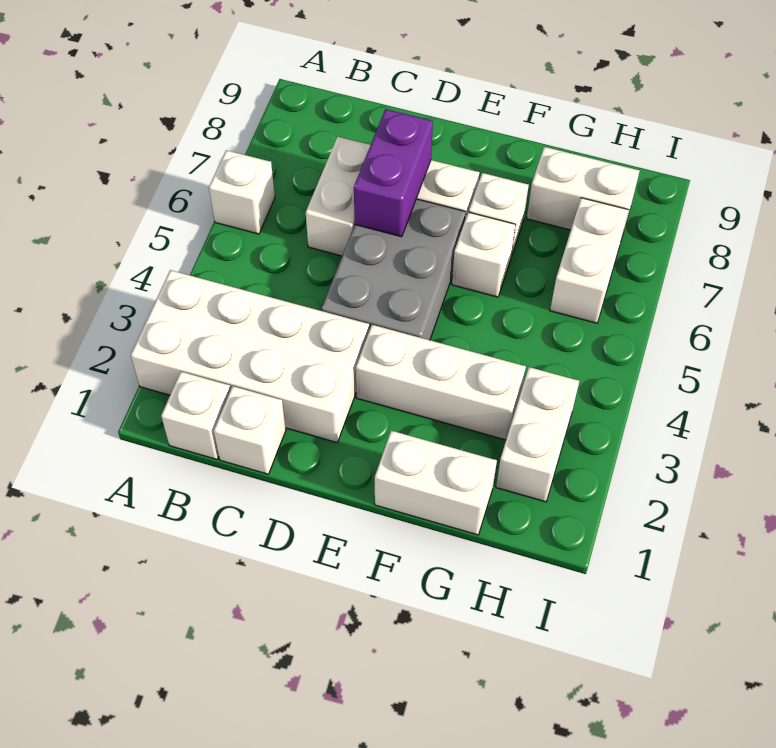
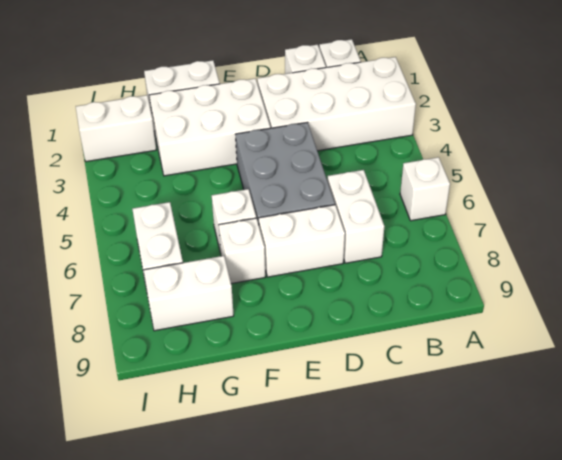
purple brick D6:D7 level 2 -> none
white brick E3:G3 level 1 -> white brick E2:G3 level 1
white brick H2:H3 level 1 -> white brick H2:I2 level 1

